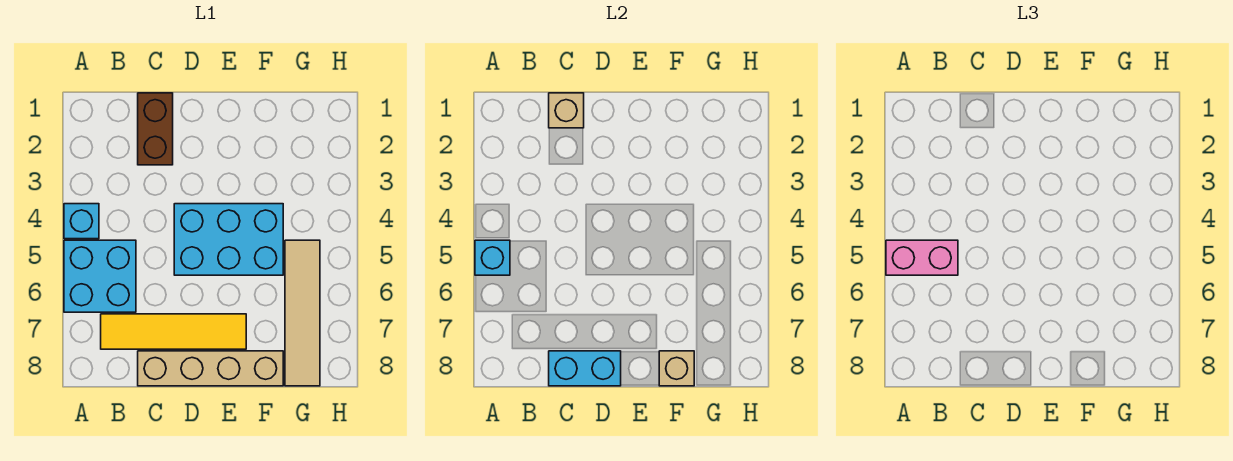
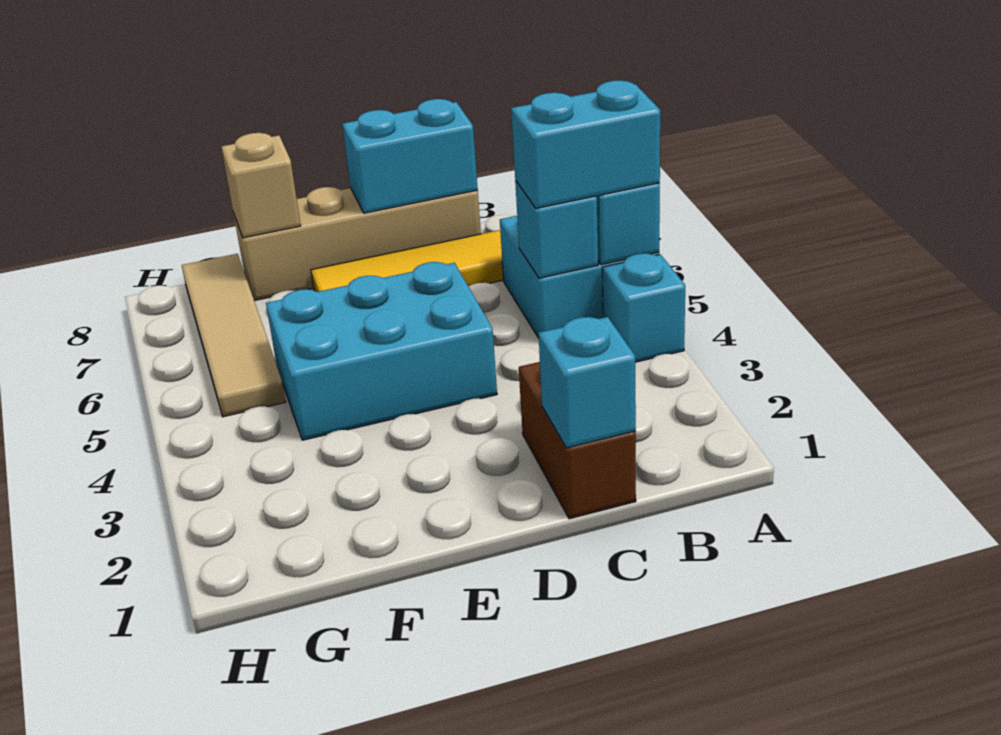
pink brick A5:B5 level 3 -> cyan brick A5:B5 level 3
none -> cyan brick B5 level 2
tan brick C1 level 2 -> cyan brick C1 level 2

